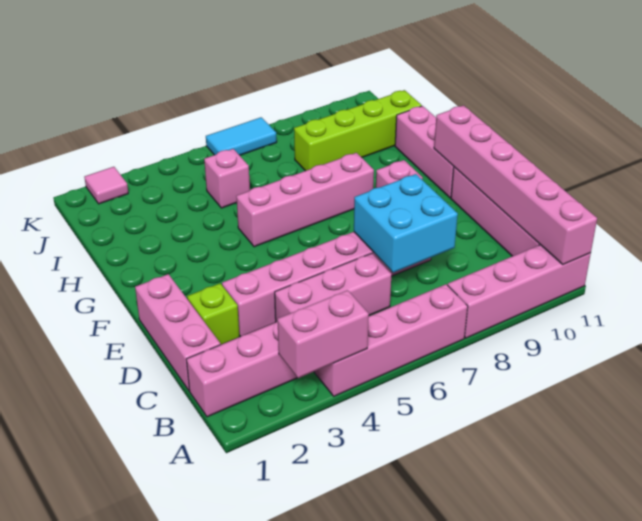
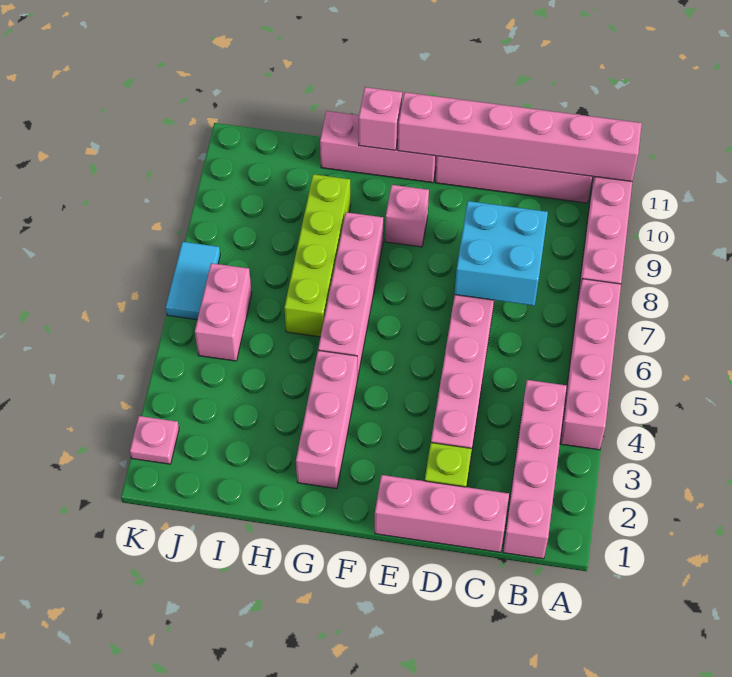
pink brick A3:A4 level 2 -> pink brick J5:J6 level 1
pink brick C4:C6 level 1 -> pink brick G2:G4 level 1
pink brick I5 level 1 -> pink brick G11 level 2
lime brick I8:I11 level 1 -> lime brick H6:H9 level 1
pink tile K2 level 1 -> pink plate K2 level 1

